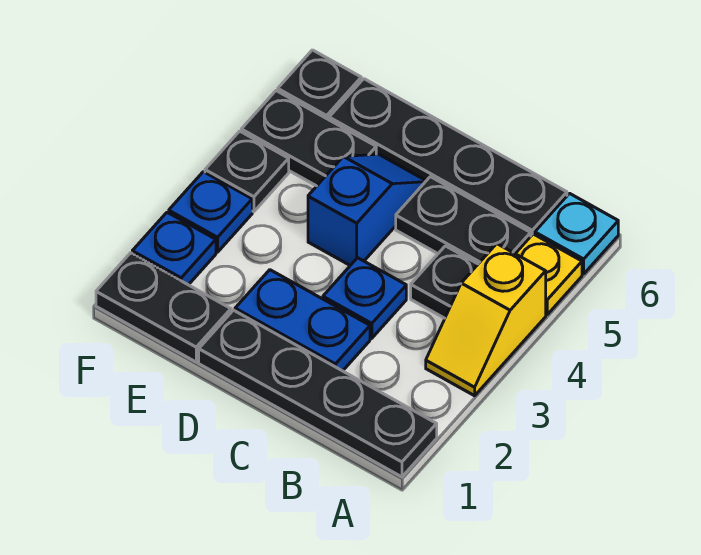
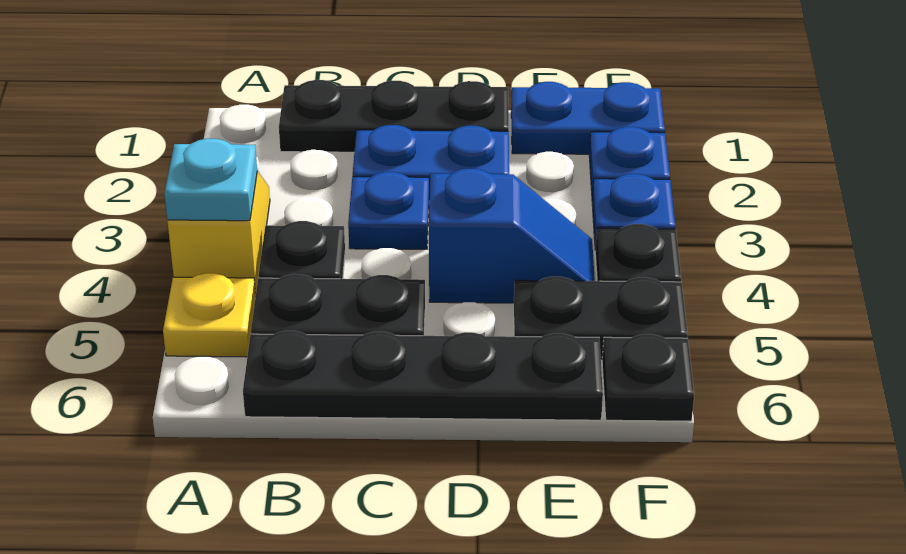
black plate A1:D1 level 1 -> black plate B1:D1 level 1
cyan plate A6 level 1 -> cyan plate A4 level 2
blue slope D4:D5 level 1 top 4 -> blue slope D4:E4 level 1 top D
black plate E1:F1 level 1 -> blue plate E1:F1 level 1

